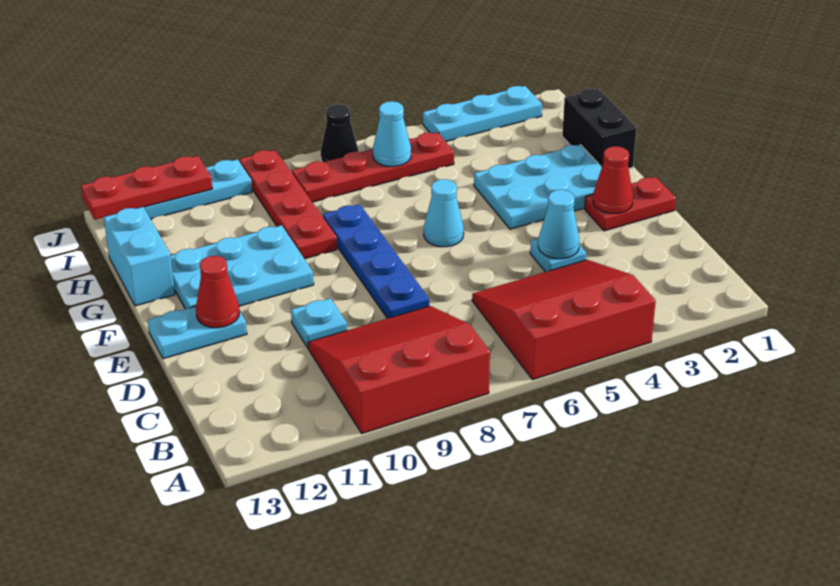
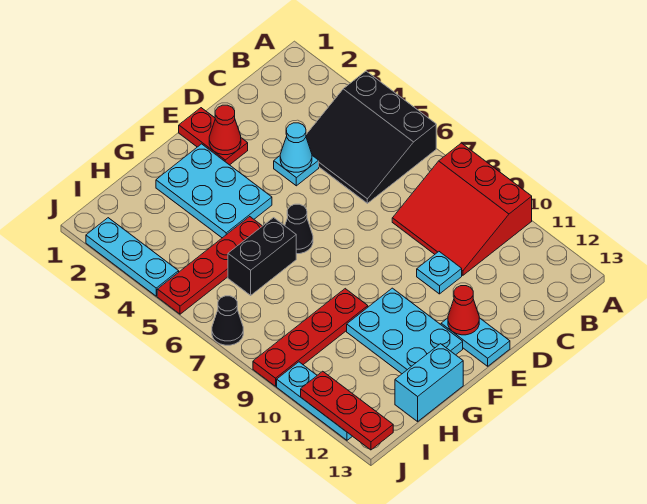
red slope A4:C6 level 1 top A -> black slope A4:C6 level 1 top A
blue plate D8:G8 level 1 -> none
cyan cone F6 level 1 -> black cone F6 level 1
black brick G1:H1 level 1 -> black brick G6:H6 level 1
red plate I5:I8 level 1 -> red plate G5:J5 level 1
cyan cone I6 level 2 -> none

